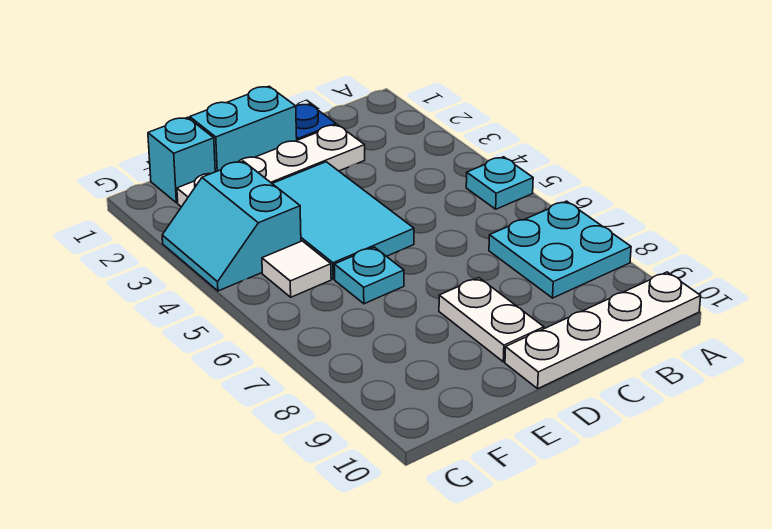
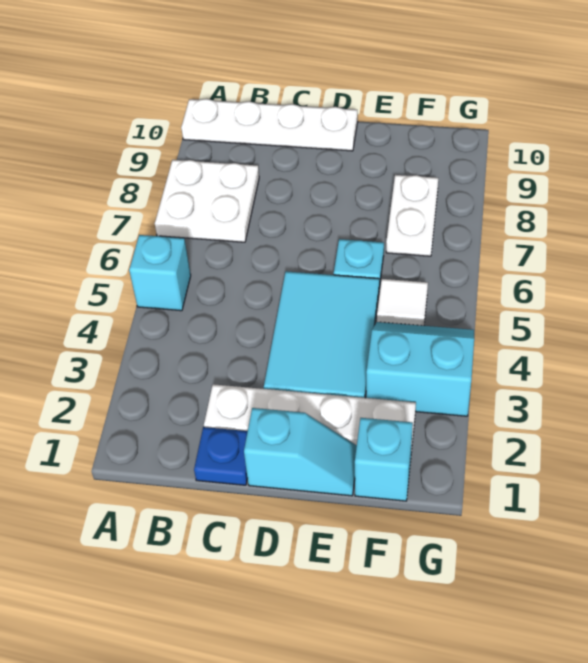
cyan plate A5 level 1 -> cyan brick A5 level 1
cyan plate A7:B8 level 1 -> white plate A7:B8 level 1
cyan brick D1:E1 level 1 -> cyan slope D1:E1 level 1 top D
white plate D8:D9 level 1 -> white plate F7:F8 level 1
cyan slope F3:G4 level 1 top F -> cyan slope F3:G4 level 1 top 3

